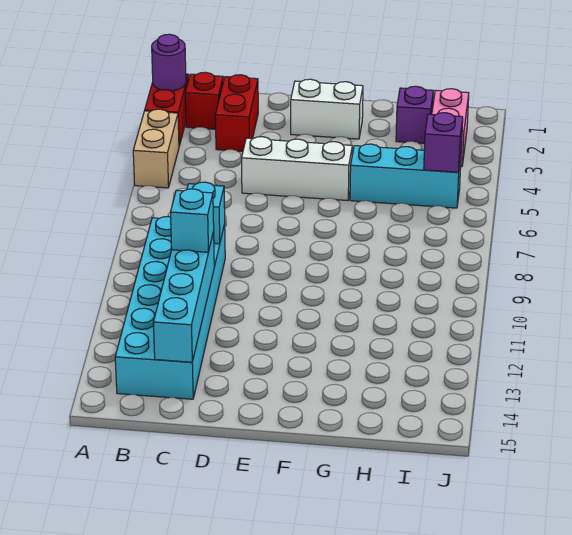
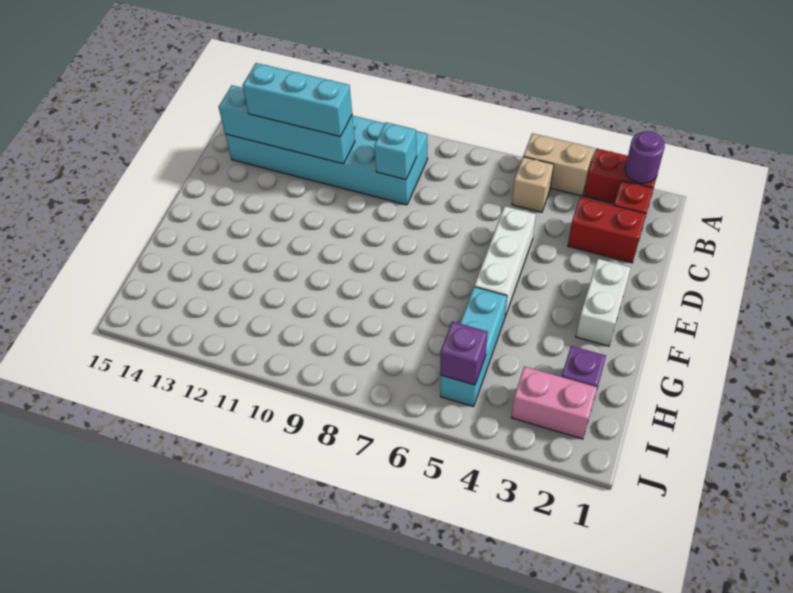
none -> tan brick B5 level 1
cyan brick C11 level 3 -> cyan brick C11:C13 level 3

